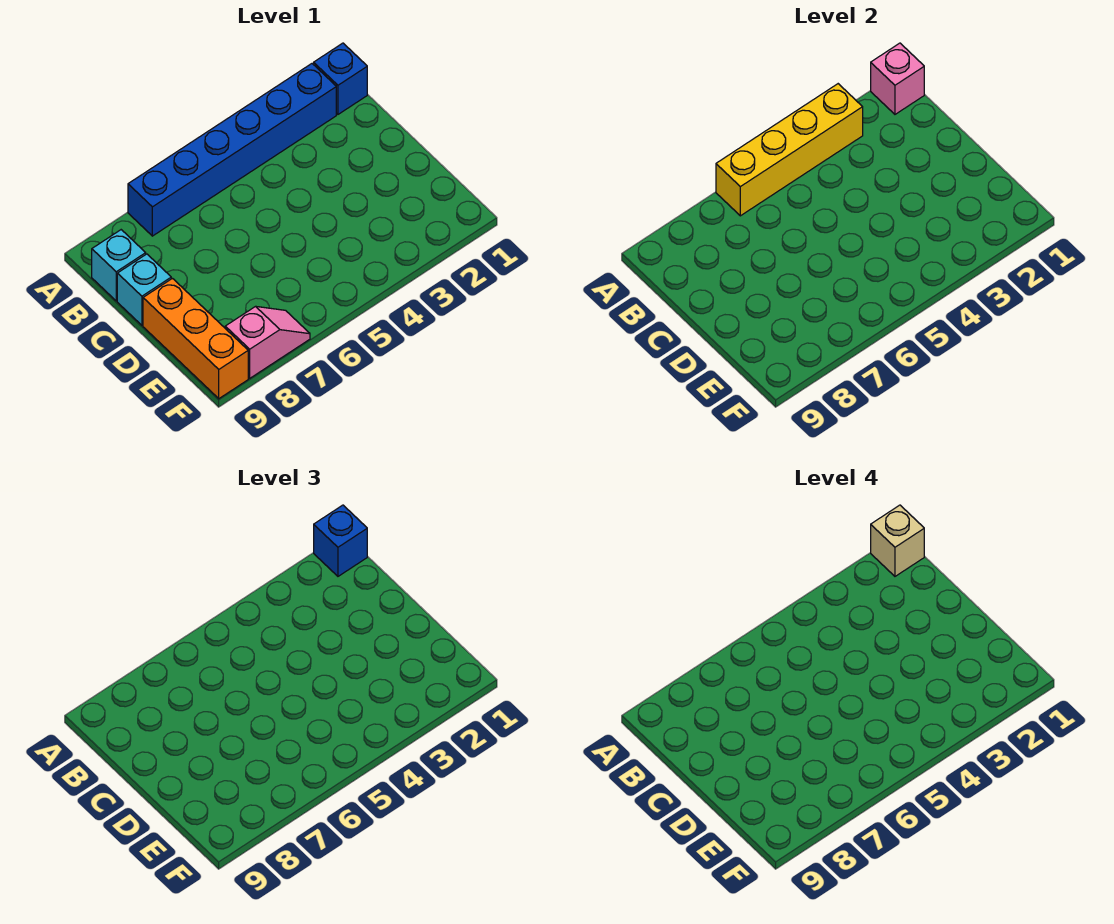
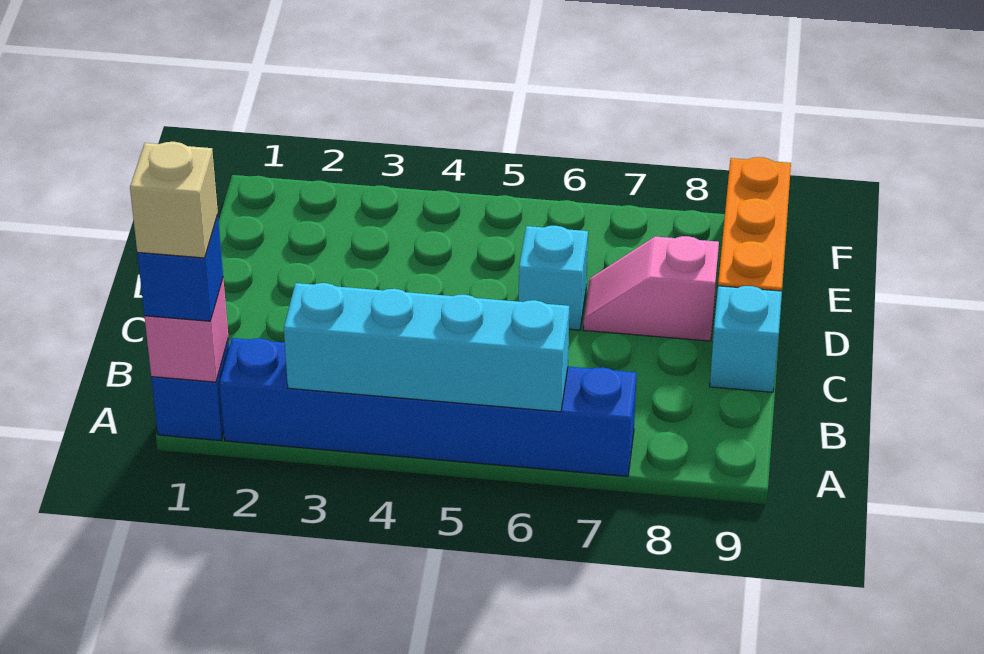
yellow brick A3:A6 level 2 -> cyan brick A3:A6 level 2
cyan brick B9 level 1 -> cyan brick D6 level 1
pink slope F7:F8 level 1 top 8 -> pink slope D7:D8 level 1 top 8

